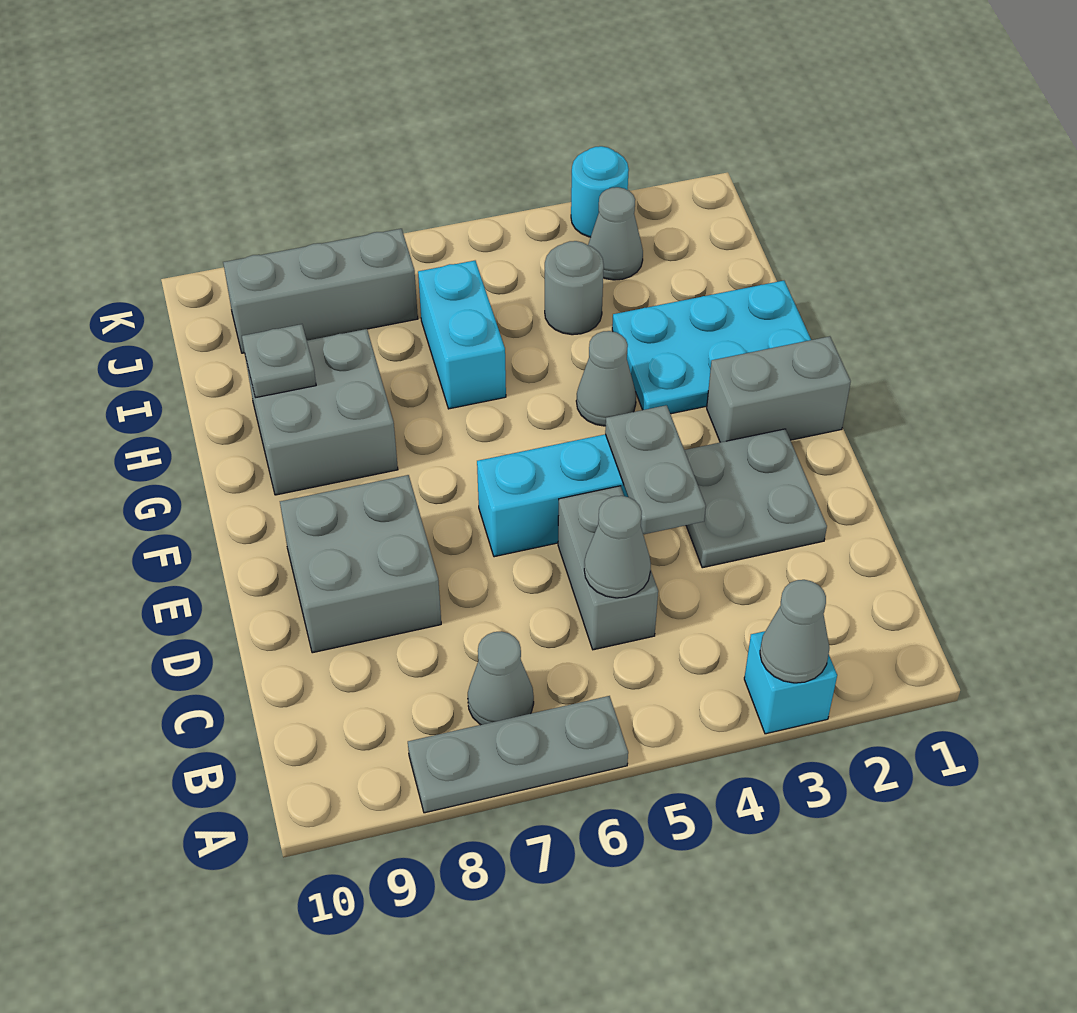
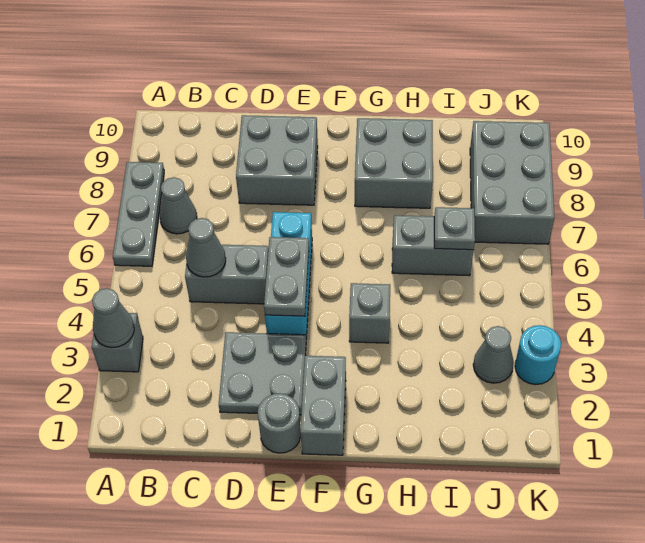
cyan brick A3 level 1 -> grey brick A3 level 1
grey plate D4:E4 level 2 -> grey plate E4:E5 level 2
cyan plate G1:H3 level 1 -> none
grey cone G4 level 1 -> grey brick G4 level 1
cyan brick H6:I6 level 1 -> grey brick H6:I6 level 1
grey plate H9 level 2 -> grey plate I6 level 2
grey round brick I4 level 1 -> grey round brick E1 level 1
grey brick J7:J9 level 1 -> grey brick J7:K9 level 1

